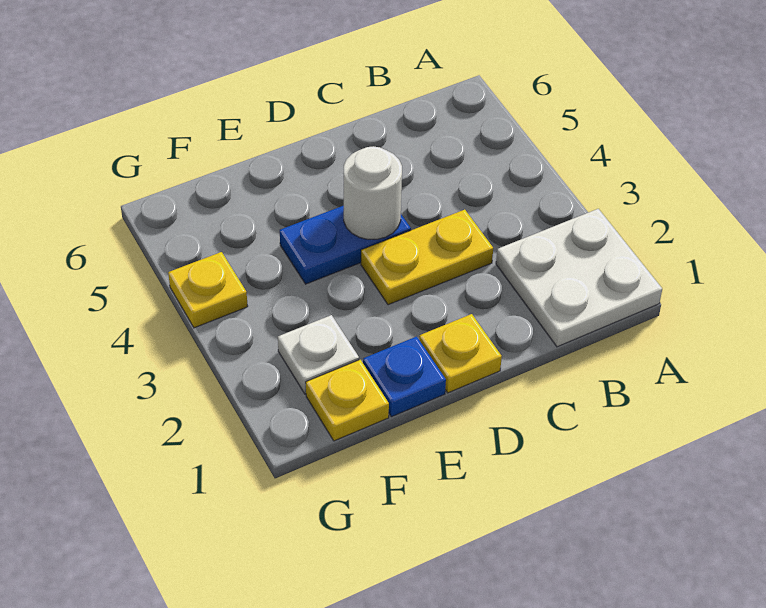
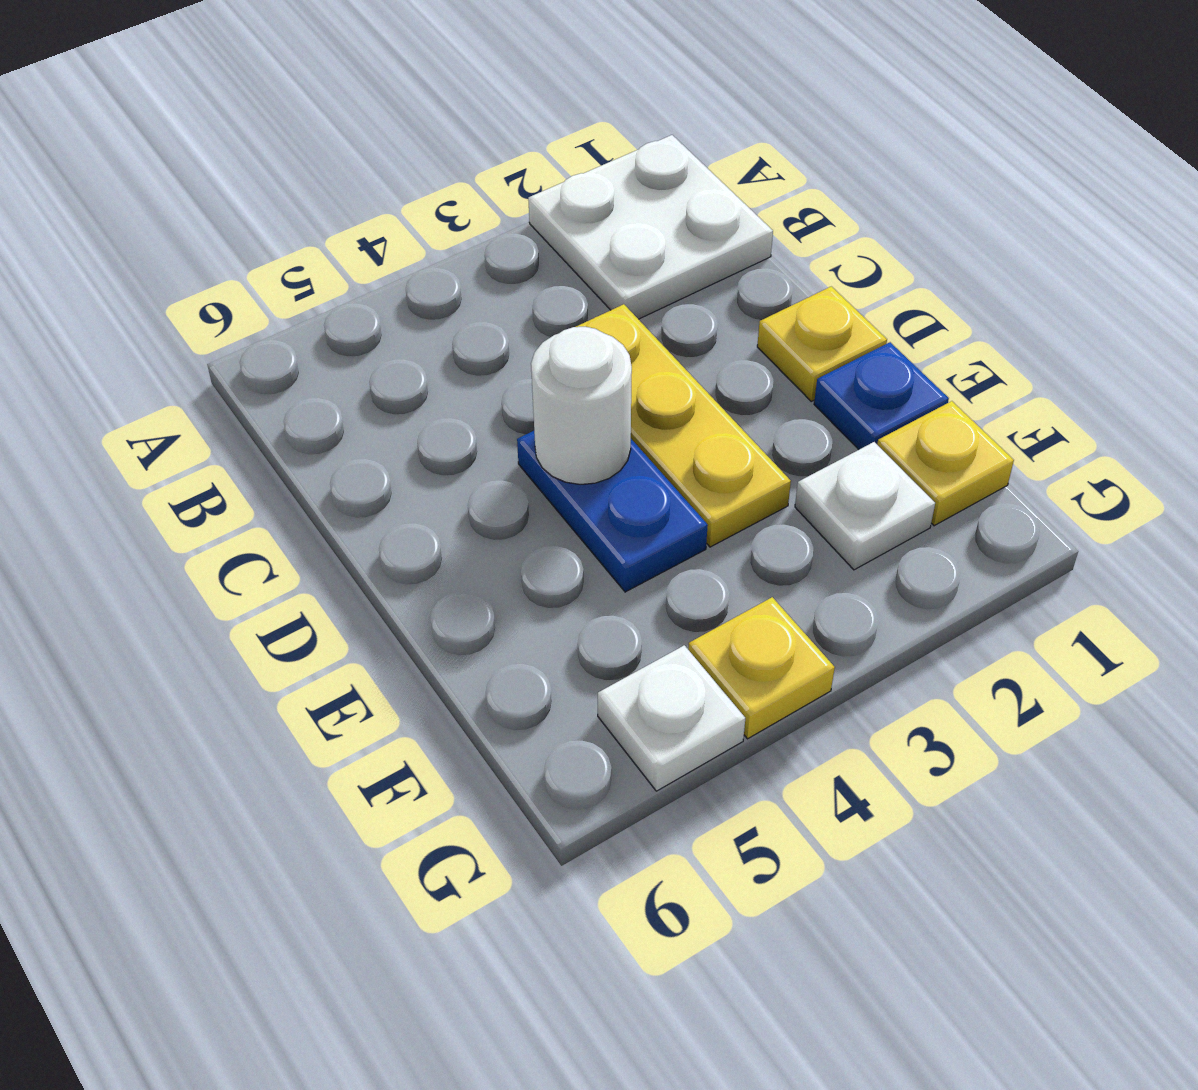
yellow plate C3:D3 level 1 -> yellow plate C3:E3 level 1
none -> white plate G5 level 1

